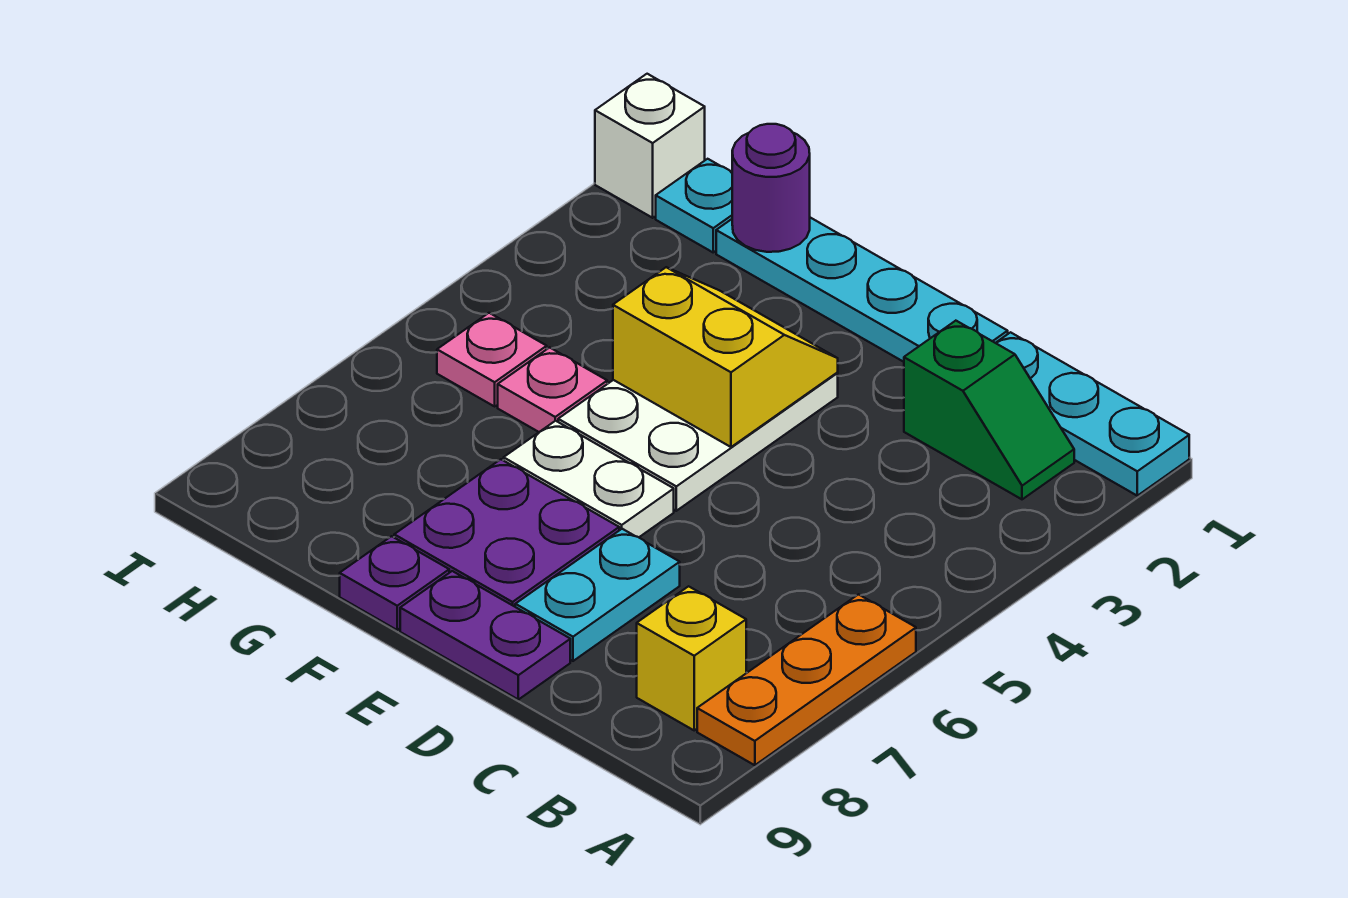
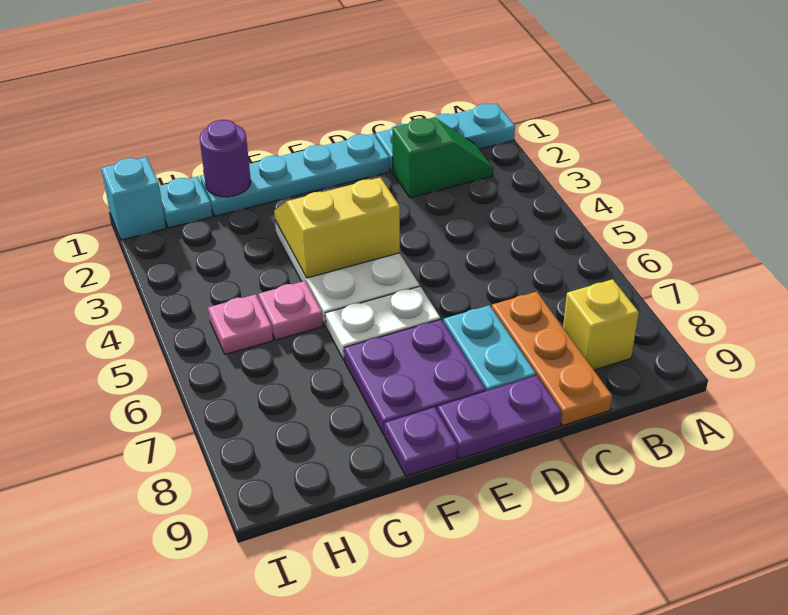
orange plate A6:A8 level 1 -> orange plate C7:C9 level 1
white brick I1 level 1 -> cyan brick I1 level 1

